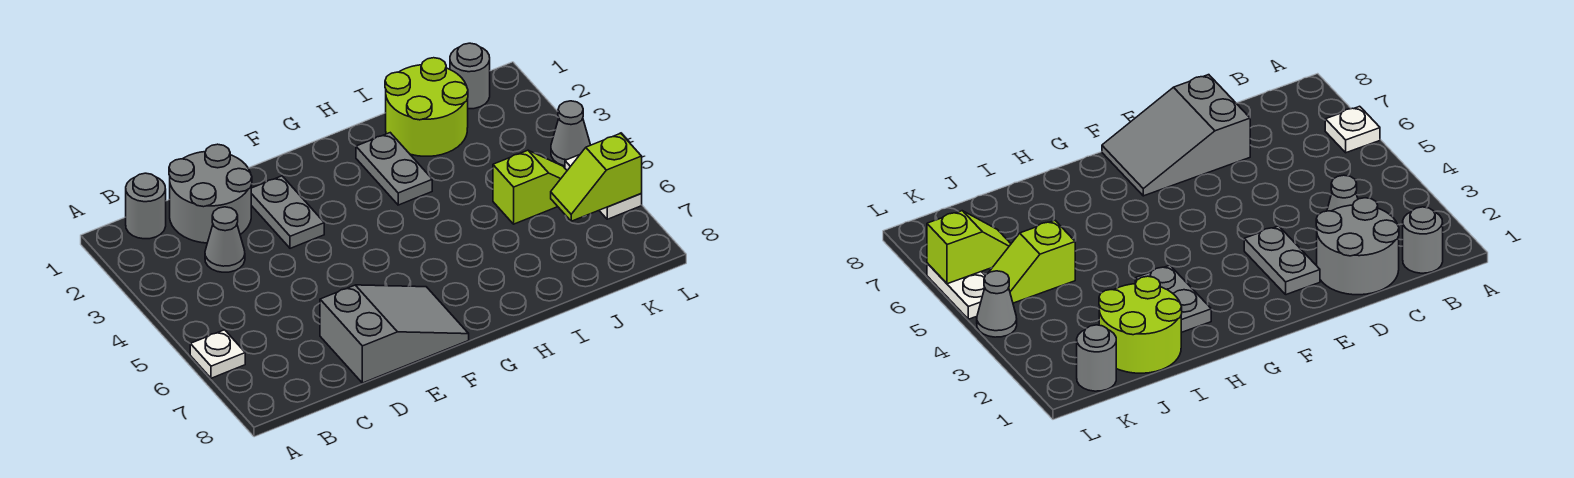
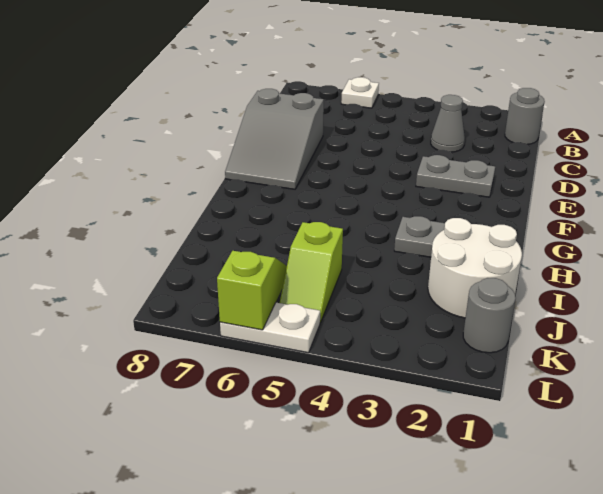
grey round brick C1:D2 level 1 -> none
lime round brick I1:J2 level 1 -> white round brick I1:J2 level 1
grey cone L4 level 1 -> none

